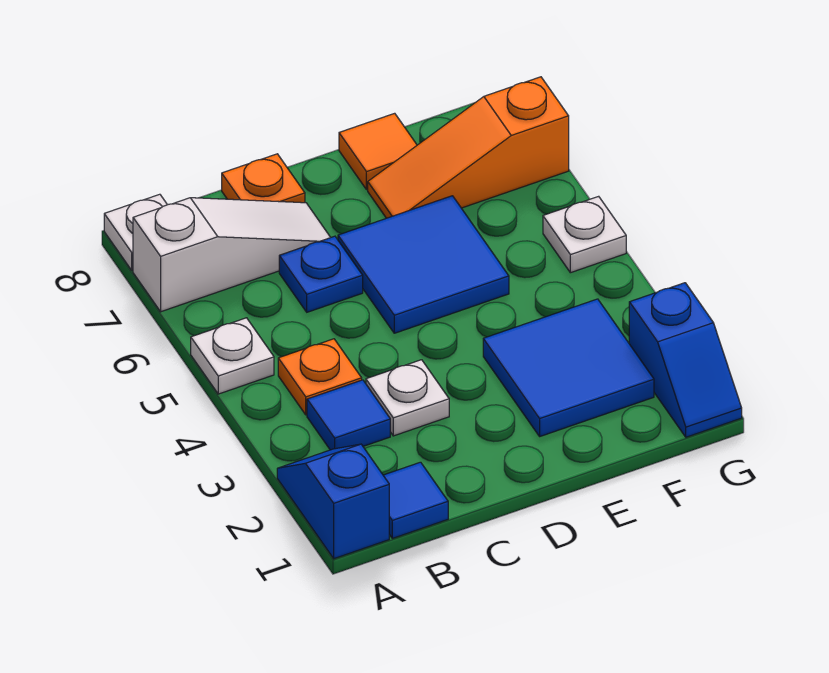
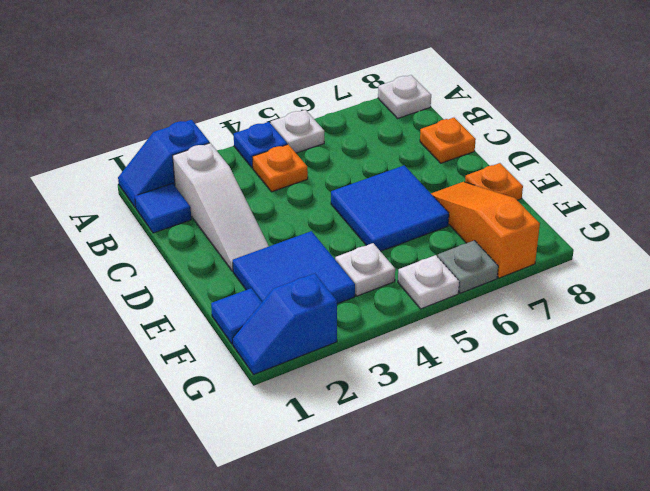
blue slope A1:A2 level 1 top 1 -> blue slope A1:A2 level 1 top 2
white slope A7:C7 level 1 top A -> white slope B2:D2 level 1 top B
blue tile B3 level 1 -> blue tile F1 level 1
white plate C3 level 1 -> white plate F4 level 1
blue plate C6 level 1 -> blue plate A4 level 1
orange tile E8 level 1 -> orange plate E8 level 1
none -> grey plate G6 level 1

